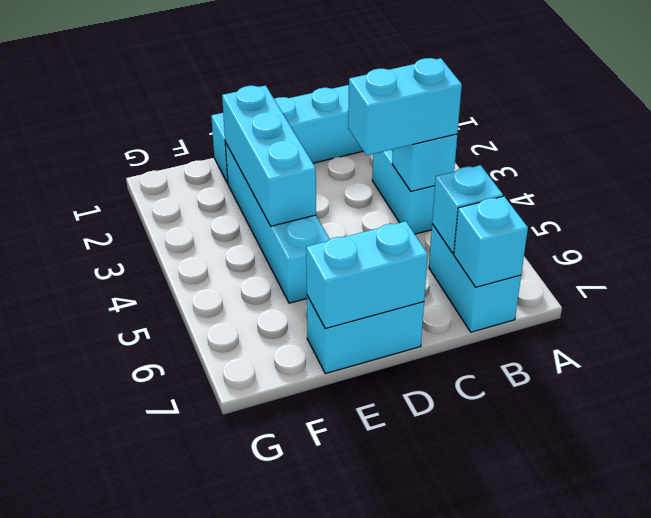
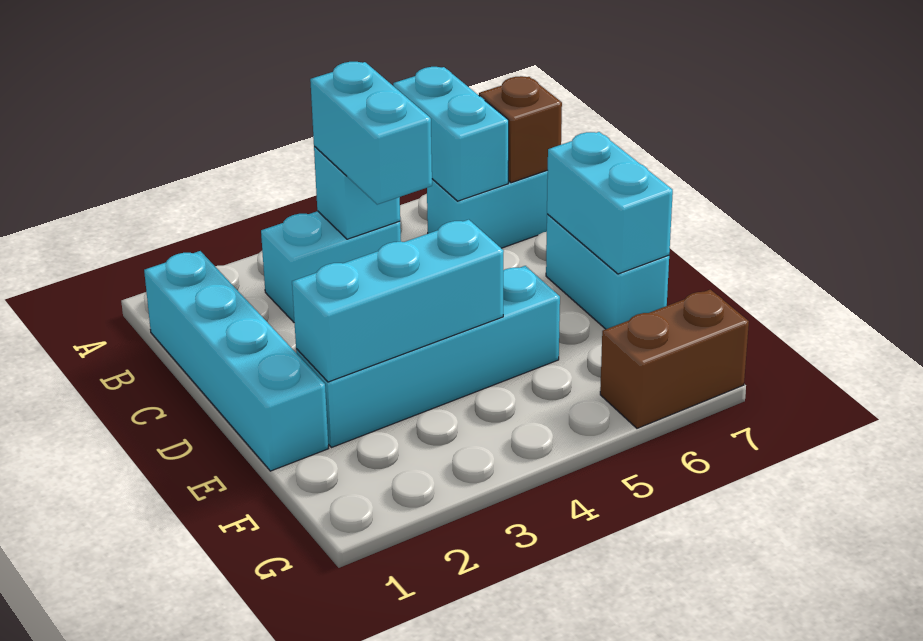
cyan brick B6 level 2 -> cyan brick A6:B6 level 2
cyan brick B7 level 2 -> brown brick B7 level 2
none -> brown brick G6:G7 level 1

